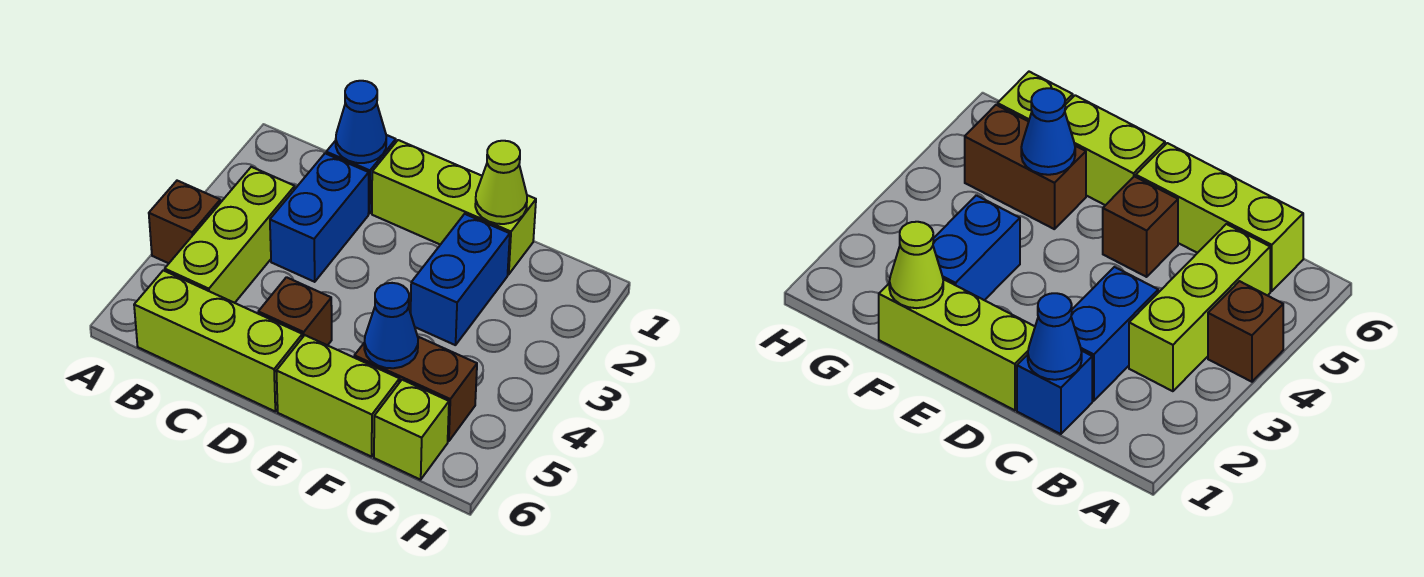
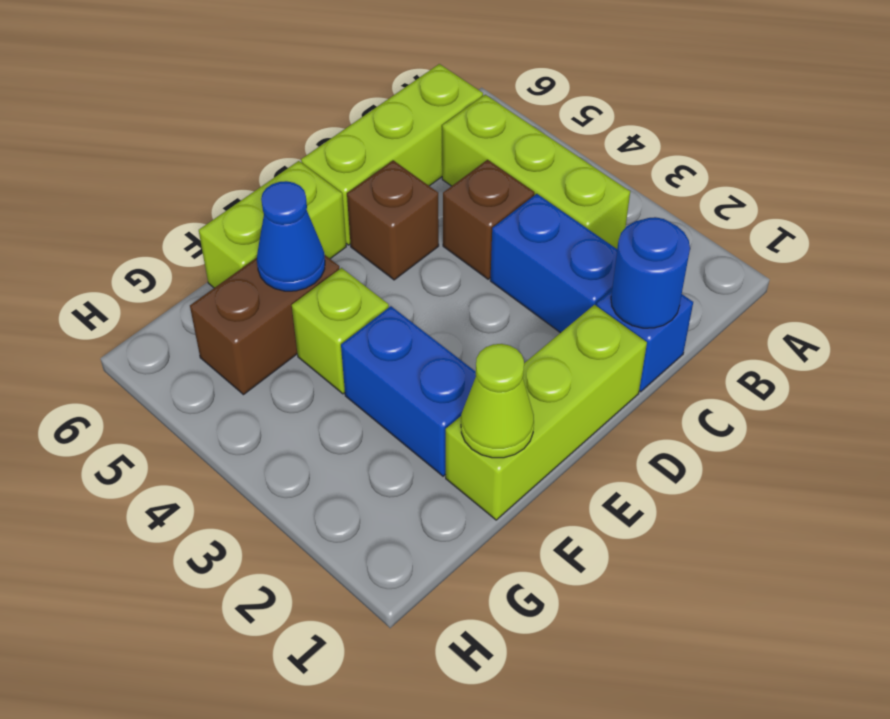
brown brick A4 level 1 -> brown brick C4 level 1
blue cone C1 level 2 -> blue round brick C1 level 2
lime brick G6 level 1 -> lime brick F4 level 1

